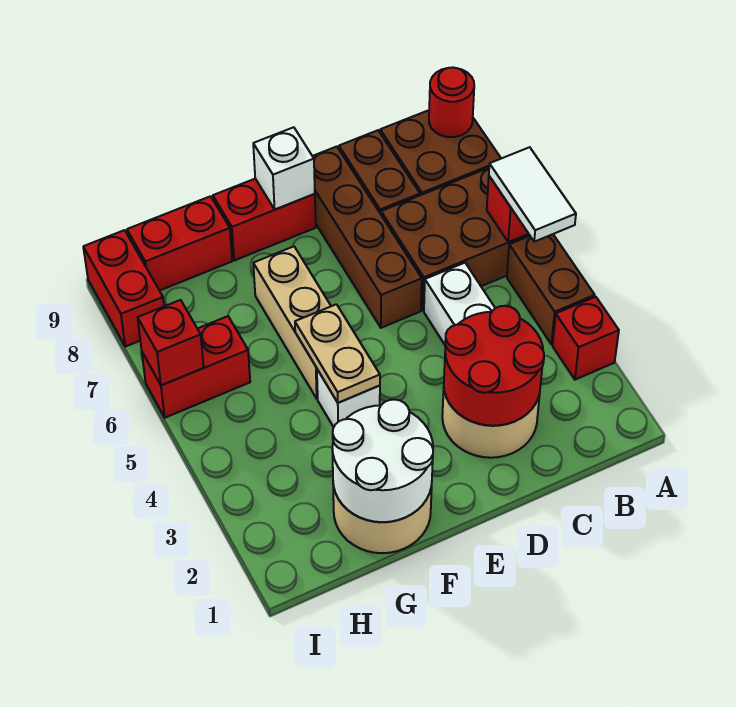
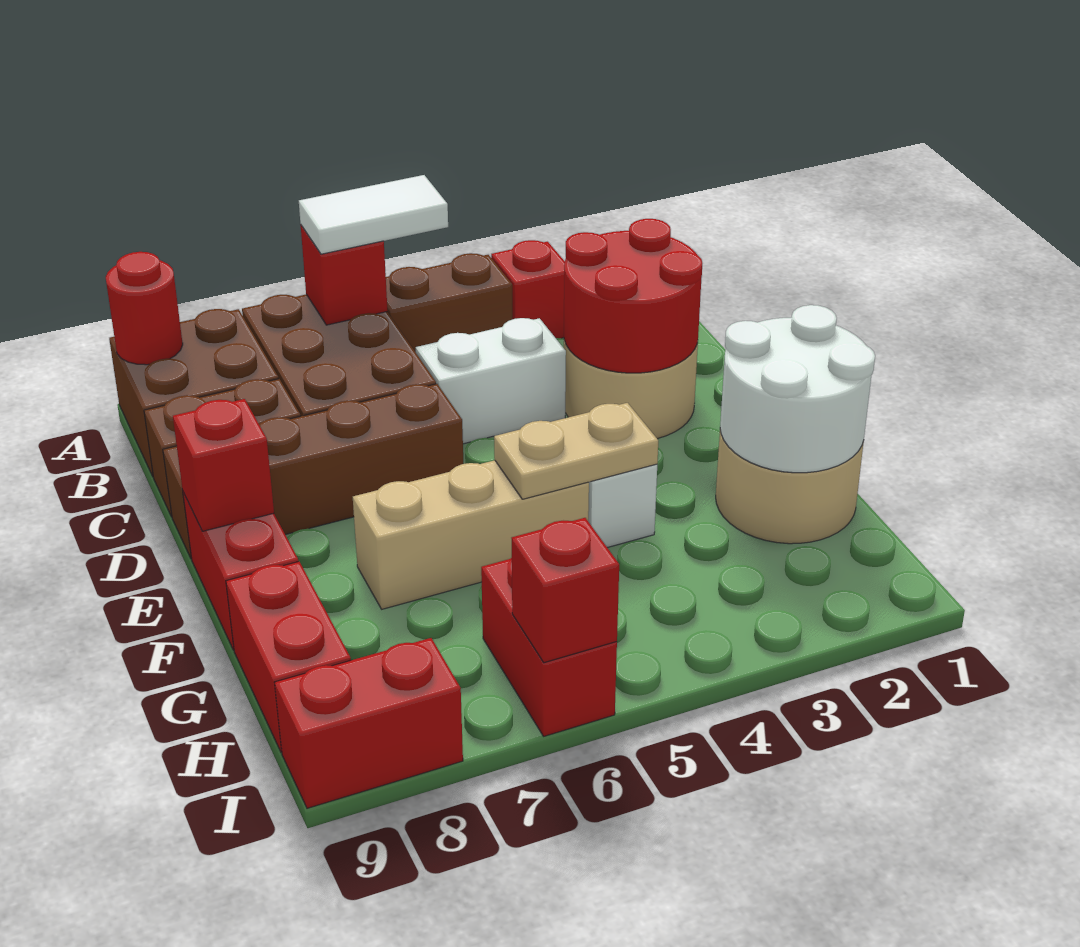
white brick E9 level 2 -> red brick E9 level 2

